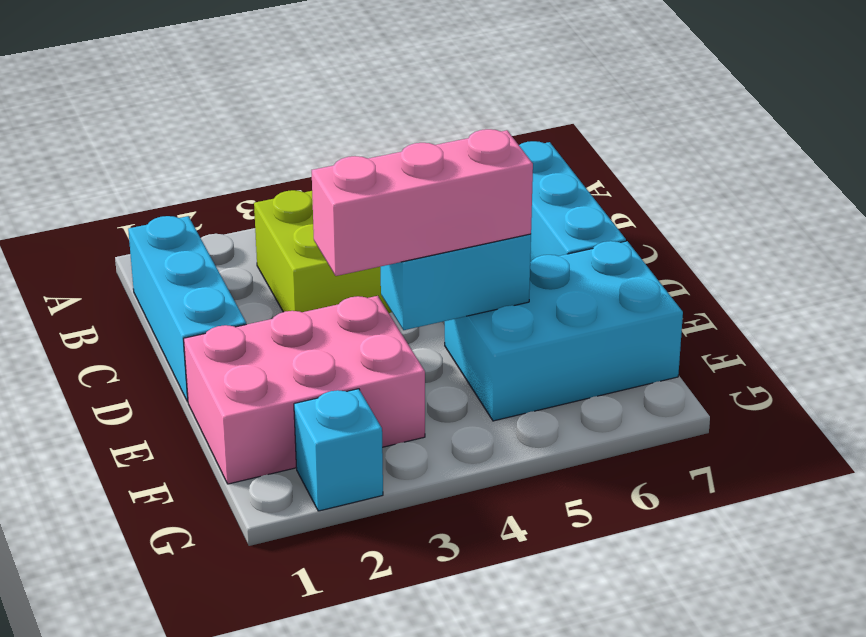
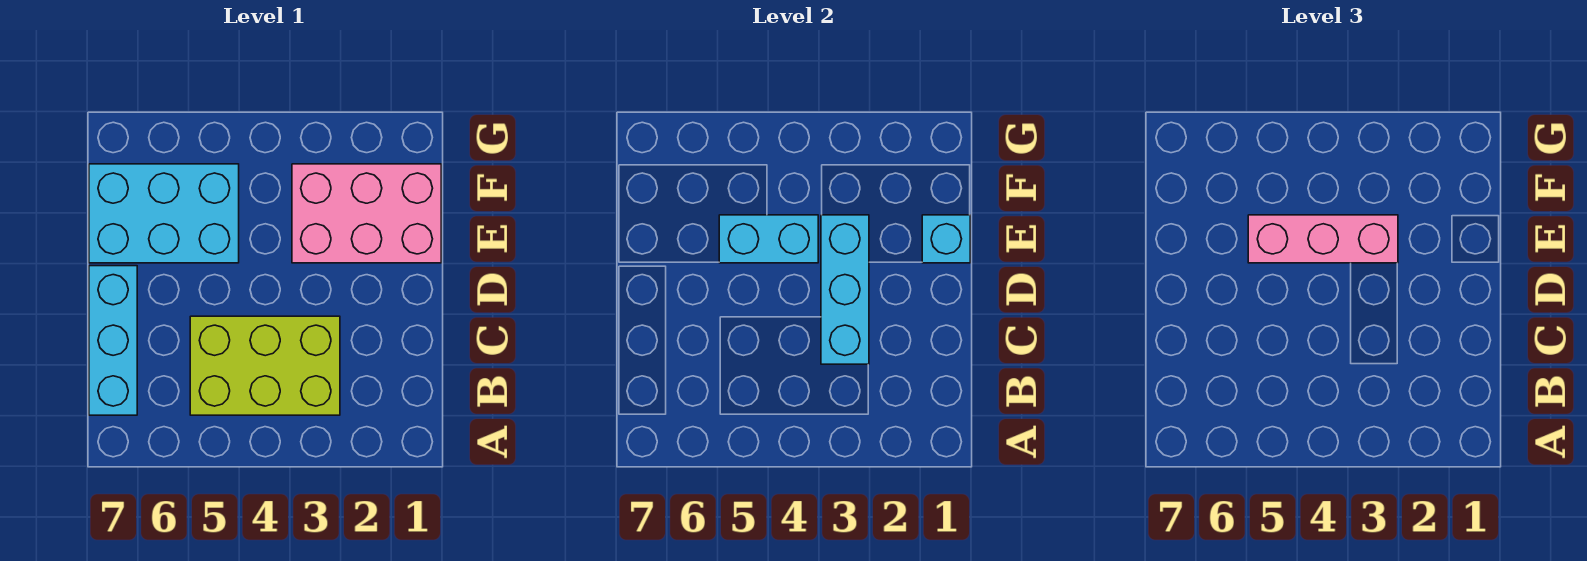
cyan brick B1:D1 level 1 -> cyan brick C3:E3 level 2
cyan brick G2 level 1 -> cyan brick E1 level 2

